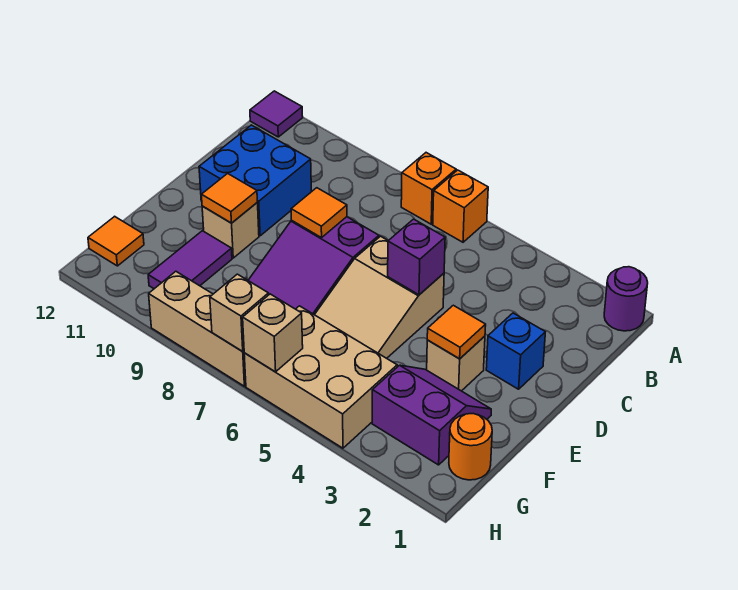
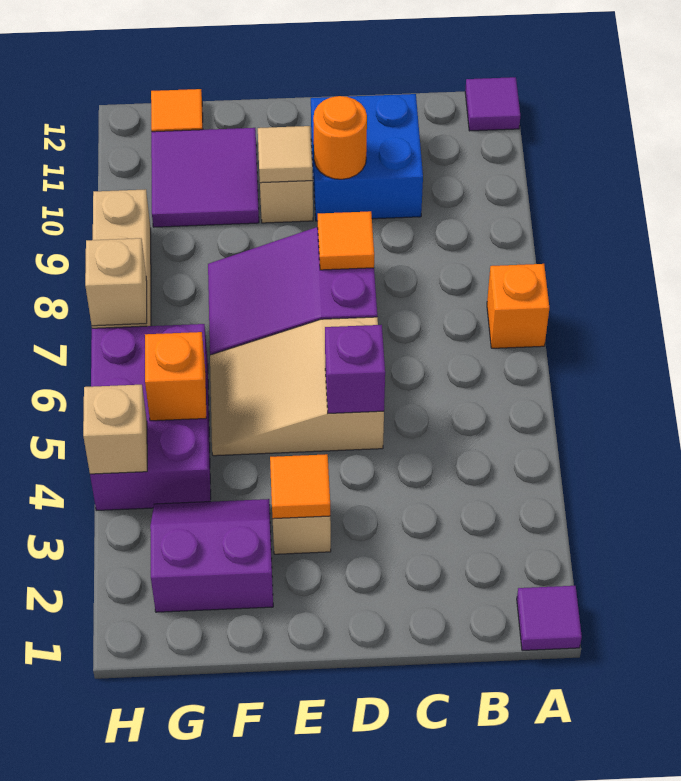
purple round brick A1 level 1 -> purple tile A1 level 1
orange brick A6 level 1 -> orange brick G5 level 2
blue brick D2 level 1 -> none
orange tile E10 level 2 -> tan tile E10 level 2
purple slope F2:G3 level 1 top G -> purple slope F2:G3 level 1 top 2
purple tile F10:G10 level 1 -> purple tile F10:G11 level 1
orange round brick G1 level 1 -> orange round brick D10 level 2
tan brick G4:H6 level 1 -> purple brick G4:H6 level 1
tan brick H6 level 2 -> tan brick H4 level 2

